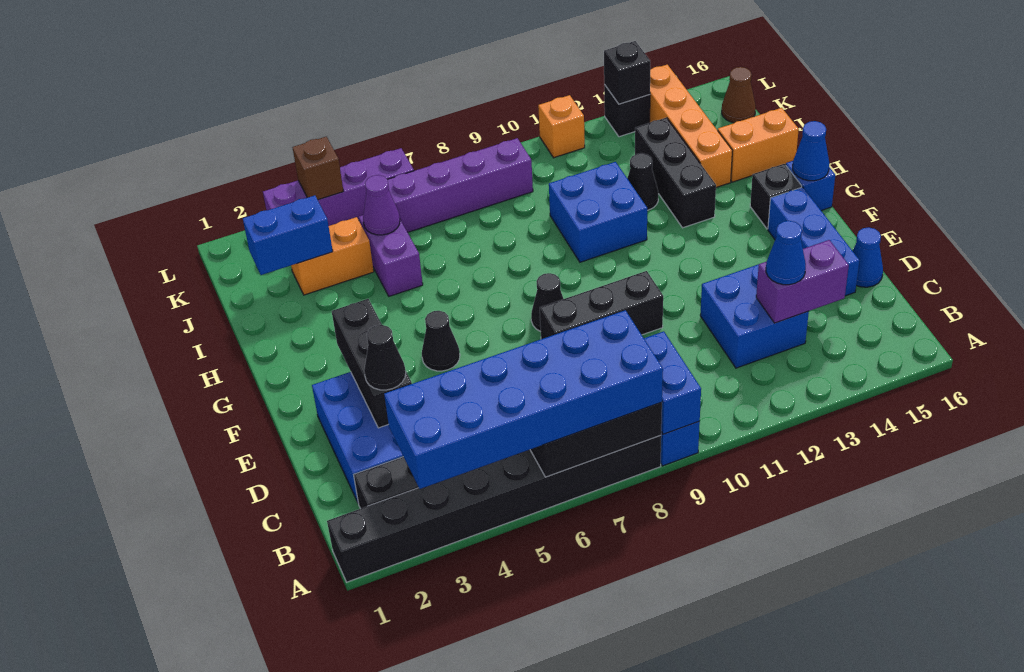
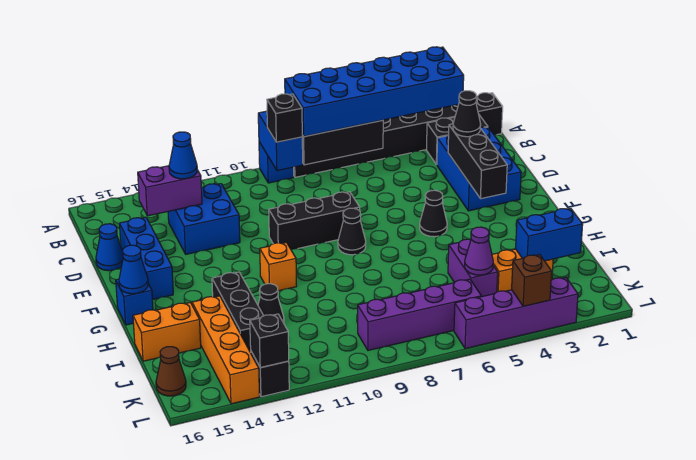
black brick G15 level 1 -> black brick B9 level 3
blue brick H10:I11 level 1 -> none
orange brick L11 level 1 -> orange brick G11 level 1

